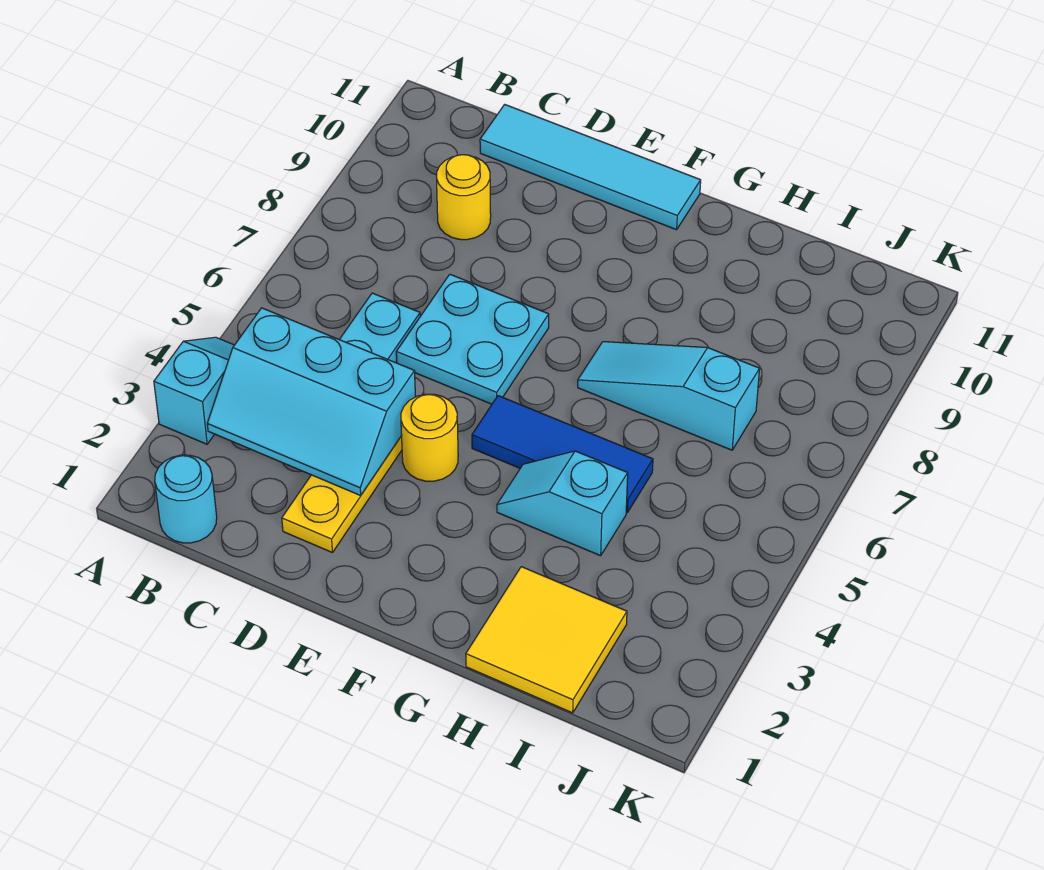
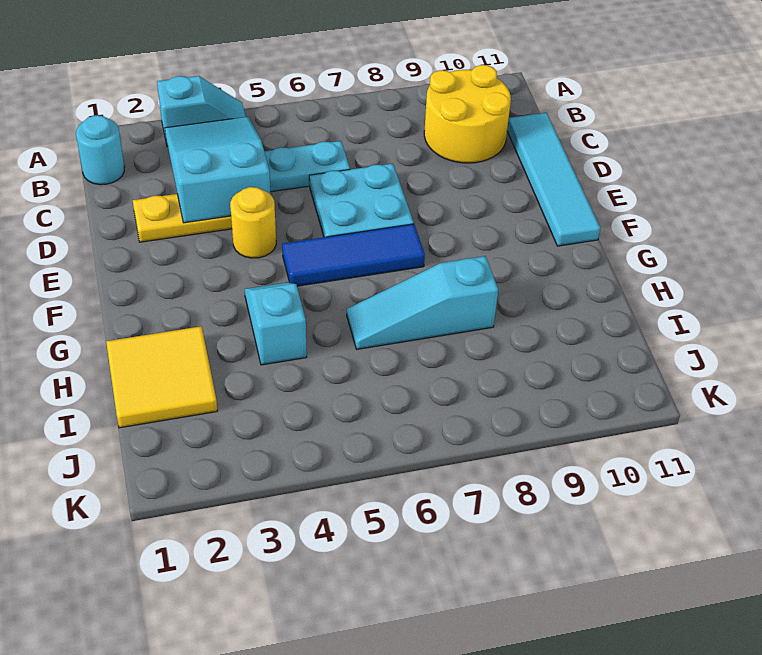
cyan slope B3:D4 level 2 top 4 -> cyan slope B3:D4 level 2 top D
yellow round brick C9 level 1 -> yellow round brick B9:C10 level 1
blue tile F5:H5 level 1 -> blue tile F5:F7 level 1
cyan slope G7:I7 level 1 top I -> cyan slope H6:H8 level 1 top 8

